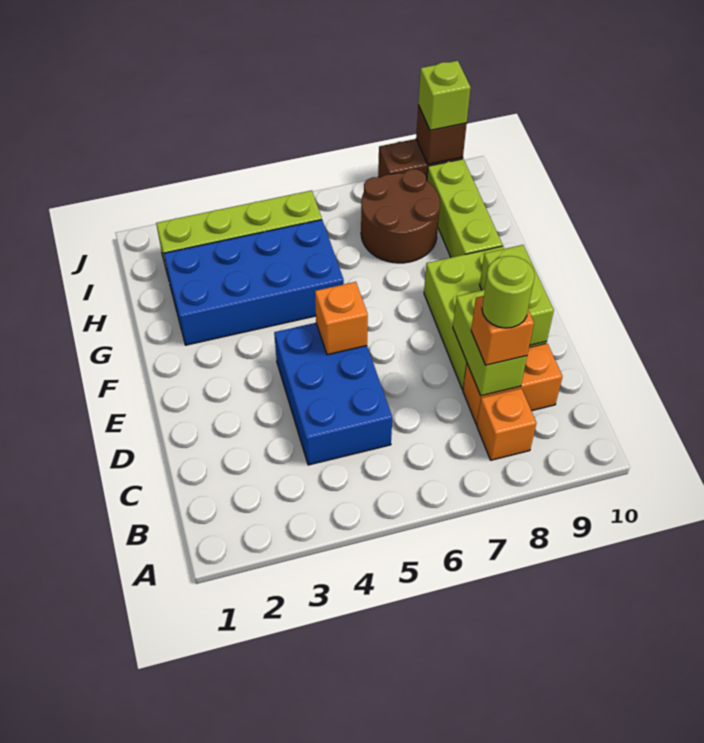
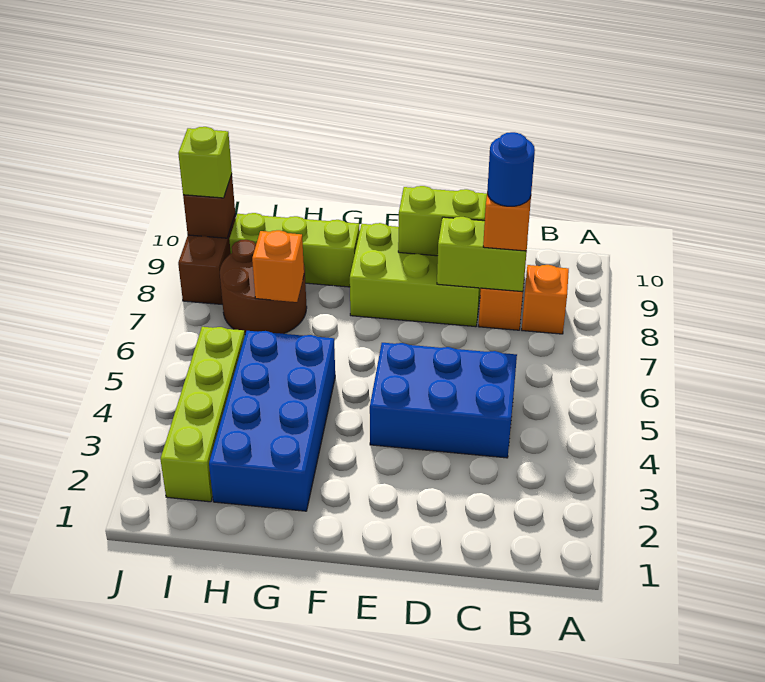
lime round brick C8 level 4 -> blue round brick C8 level 4
orange brick E5 level 2 -> orange brick H7 level 2

